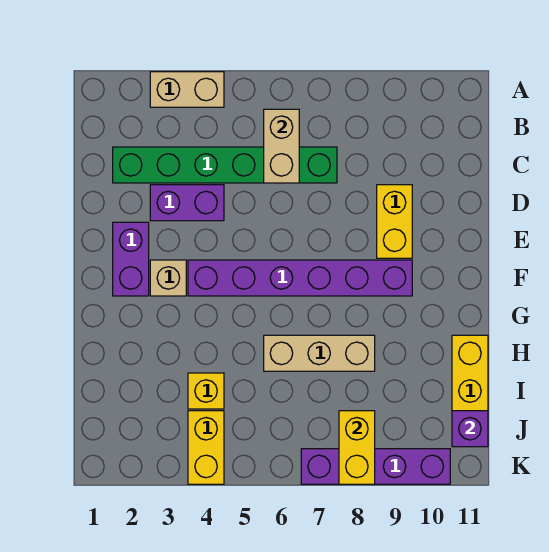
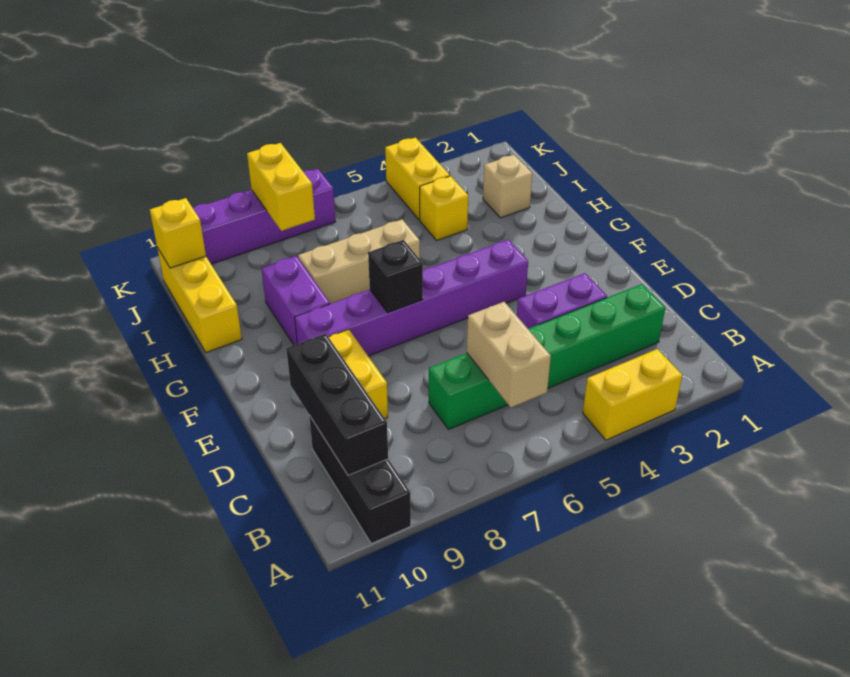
tan brick A3:A4 level 1 -> yellow brick A3:A4 level 1
none -> black brick A10:C10 level 1
none -> black brick B10:D10 level 2
purple brick E2:F2 level 1 -> purple brick G9:H9 level 1
tan brick F3 level 1 -> tan brick I2 level 1
none -> black brick F7 level 2
purple brick J11 level 2 -> yellow brick J11 level 2

